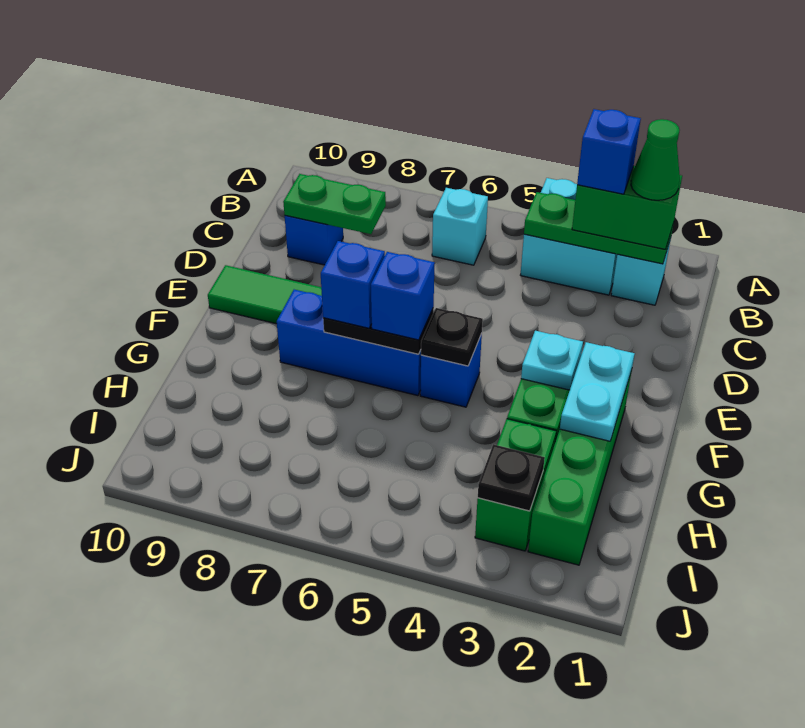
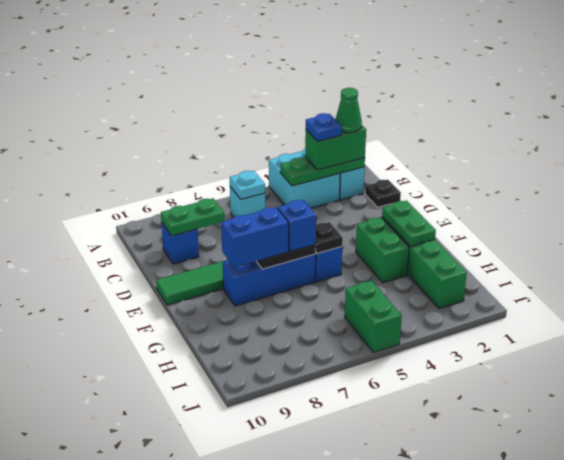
blue brick B3 level 4 -> blue plate B3 level 4
cyan plate F2:G2 level 2 -> green plate F2:G2 level 2
cyan plate F3 level 2 -> cyan plate B6 level 2
blue brick F7 level 3 -> blue brick F7:F8 level 3
green brick H3:I3 level 1 -> green brick I5:J5 level 1
black plate I3 level 2 -> black plate C1 level 1

